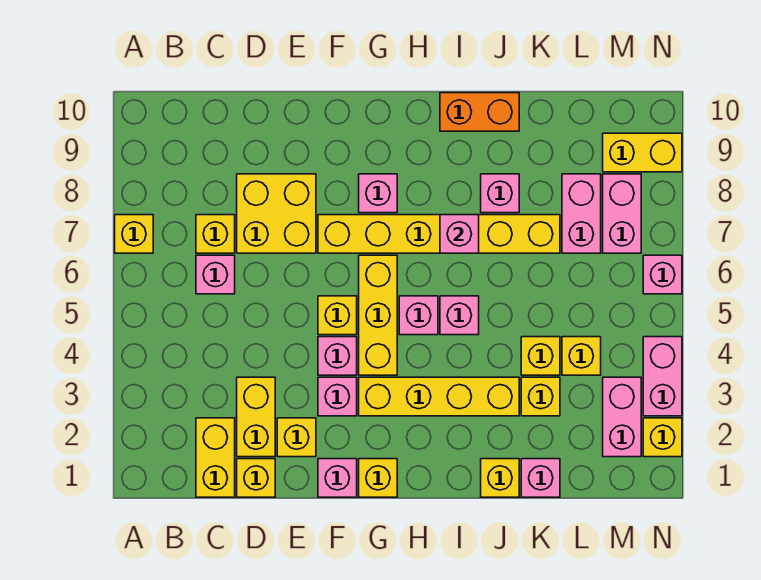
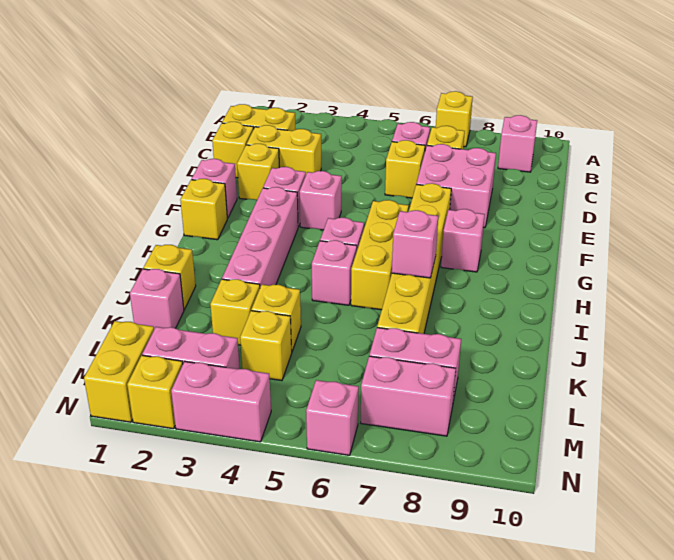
yellow brick D7:E8 level 1 -> pink brick D7:E8 level 1
yellow brick F5 level 1 -> yellow brick D6 level 1
yellow brick G3:J3 level 1 -> pink brick G3:J3 level 1
yellow brick G4:G6 level 1 -> yellow brick G6:I6 level 1
orange brick I10:J10 level 1 -> none
pink brick J8 level 1 -> pink brick B9 level 1
yellow brick M9:N9 level 1 -> yellow brick M1:N1 level 1

